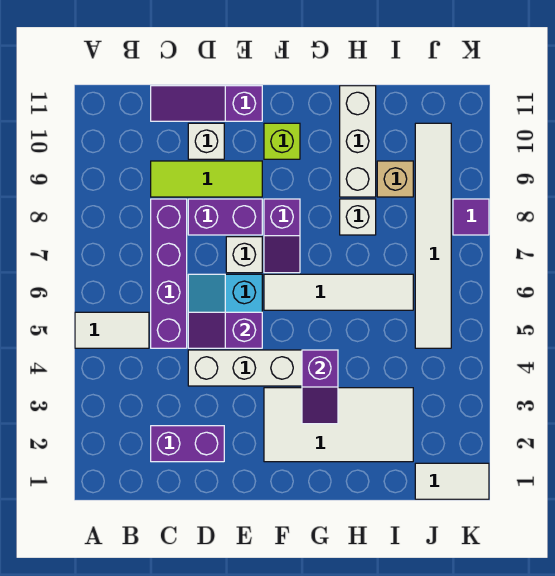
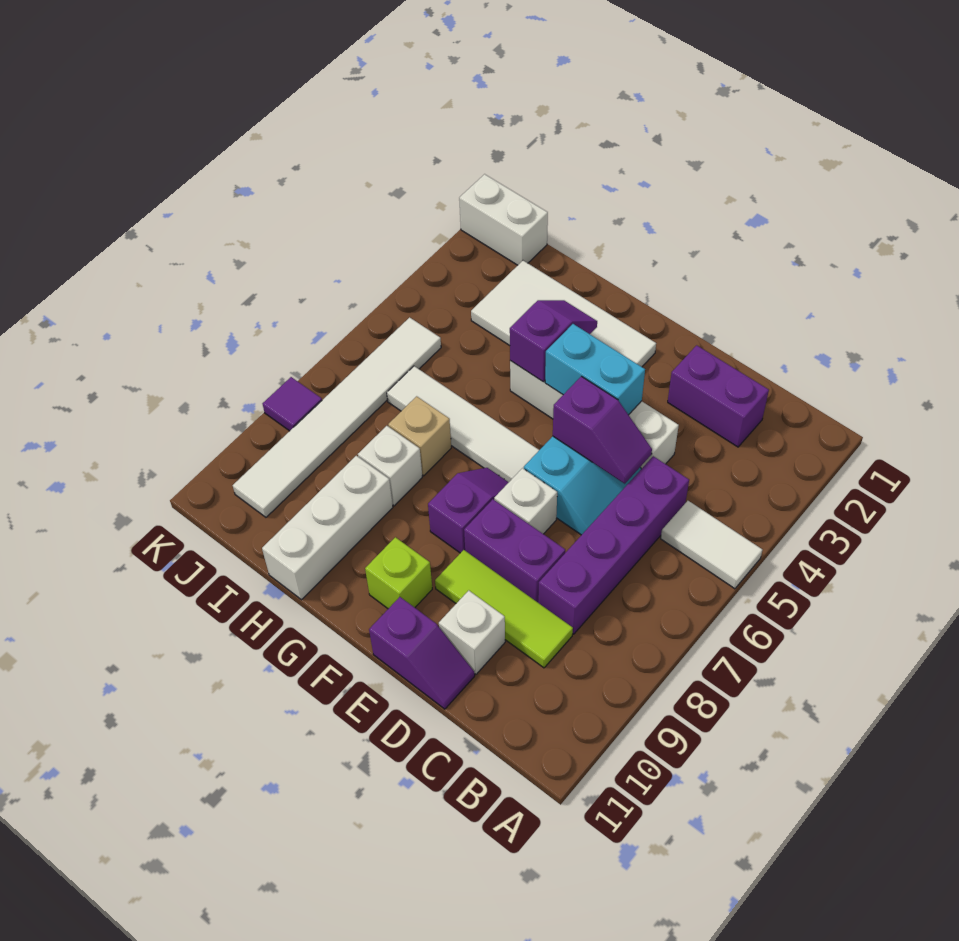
purple slope C11:E11 level 1 top E -> purple slope D11:E11 level 1 top E
none -> cyan brick E4:F4 level 2
tan brick I9 level 1 -> tan brick H7 level 1
white tile J1:K1 level 1 -> white brick J1:K1 level 1

